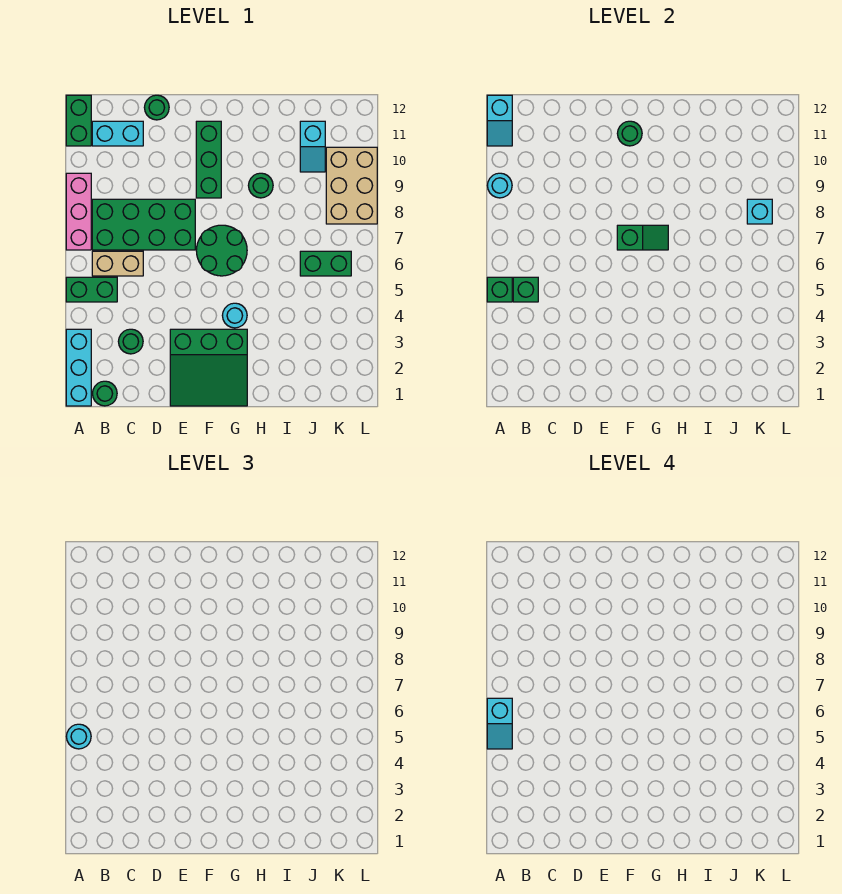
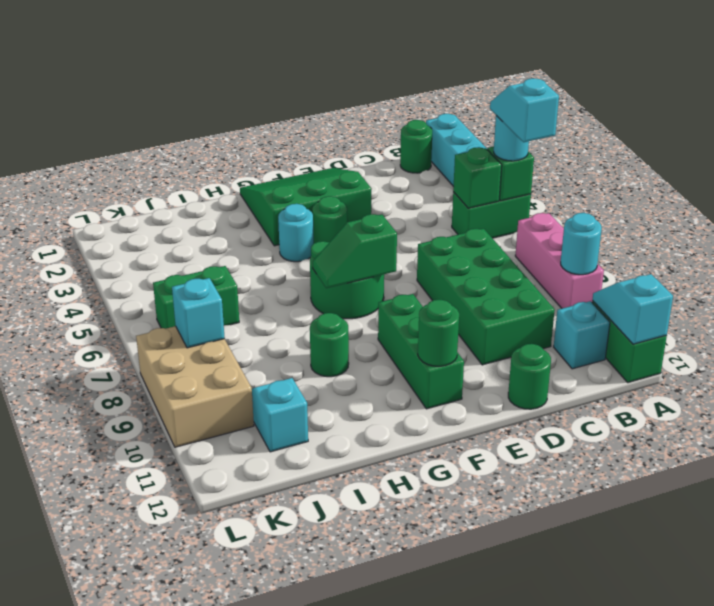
tan brick B6:C6 level 1 -> none
green brick B7:E8 level 1 -> green brick C7:D10 level 1
cyan brick B11:C11 level 1 -> cyan brick B11 level 1
green round brick C3 level 1 -> green round brick F4 level 1

